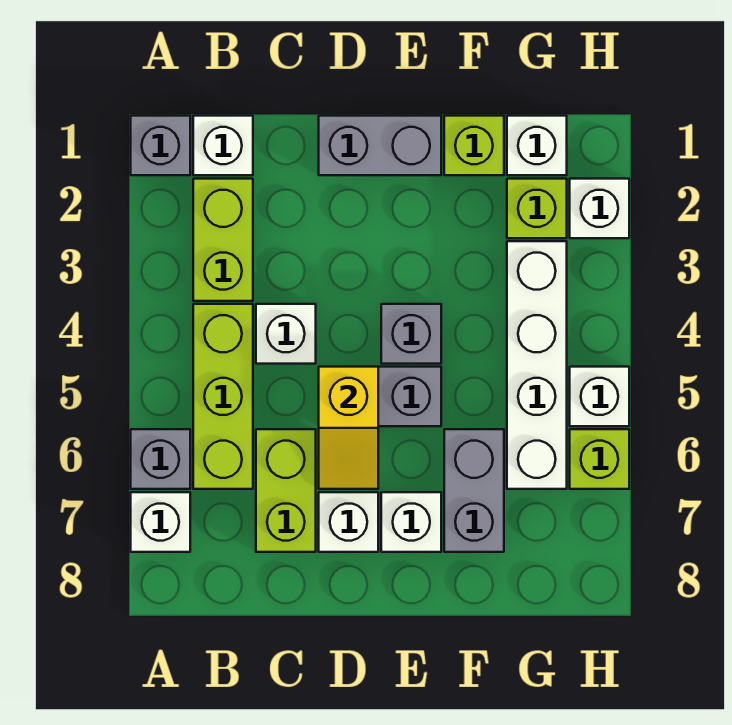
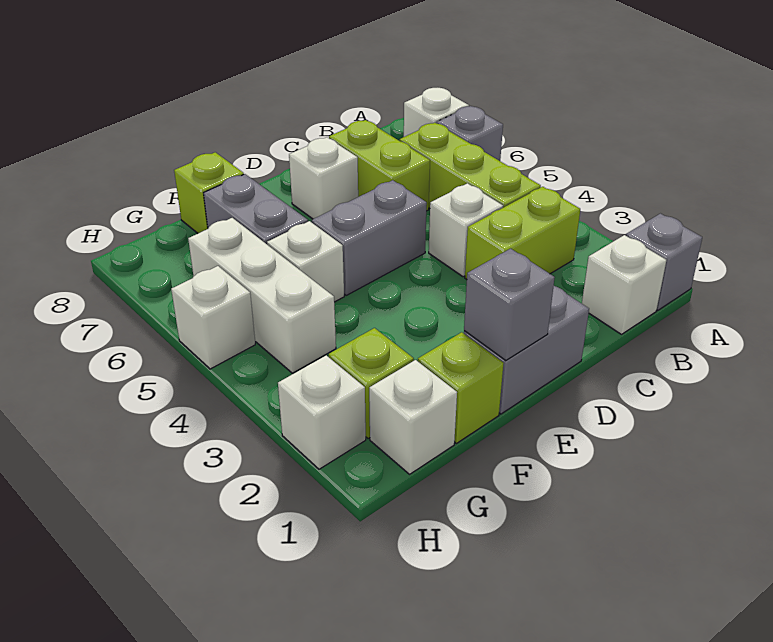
lime brick B2:B3 level 1 -> lime brick B3:C3 level 1
yellow slope D5:D6 level 2 top 5 -> none
grey brick E4 level 1 -> grey brick E1 level 2
white brick E7 level 1 -> white brick F5 level 1
white brick G3:G6 level 1 -> white brick G4:G6 level 1
lime brick H6 level 1 -> lime brick F8 level 1

